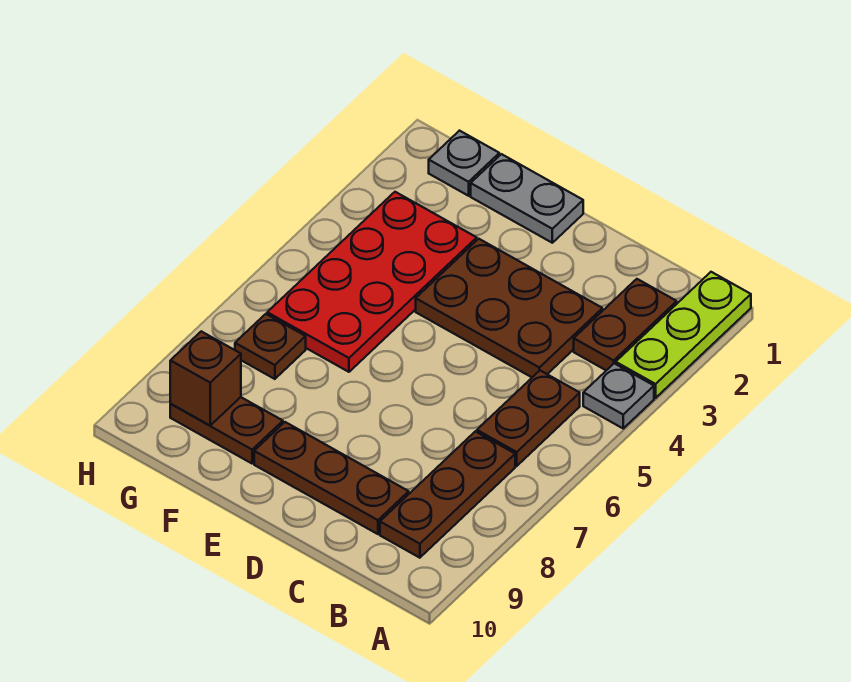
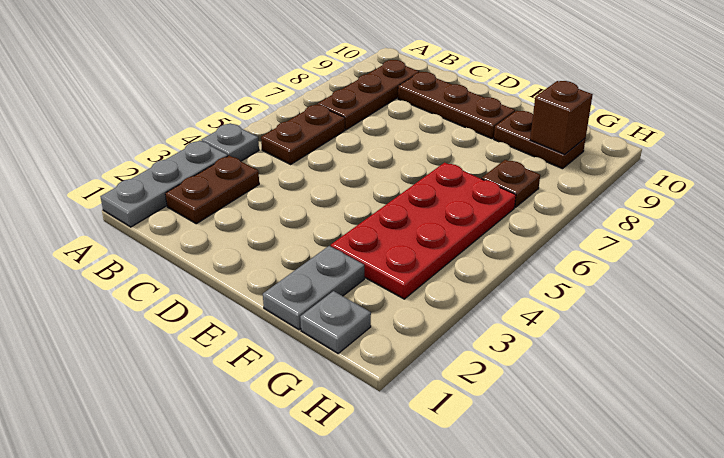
lime plate A1:A3 level 1 -> grey plate A1:A3 level 1
brown plate C3:E4 level 1 -> none
grey plate E1:F1 level 1 -> grey plate F1:F2 level 1

